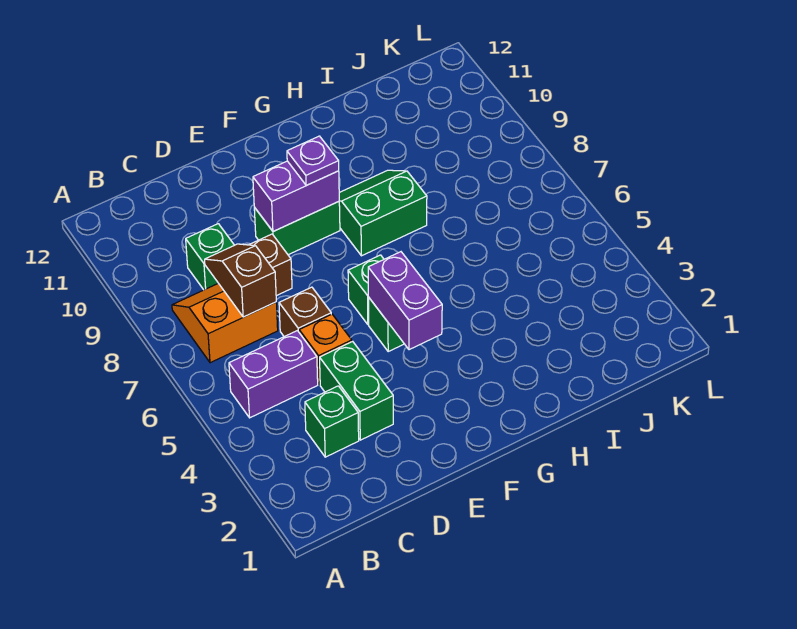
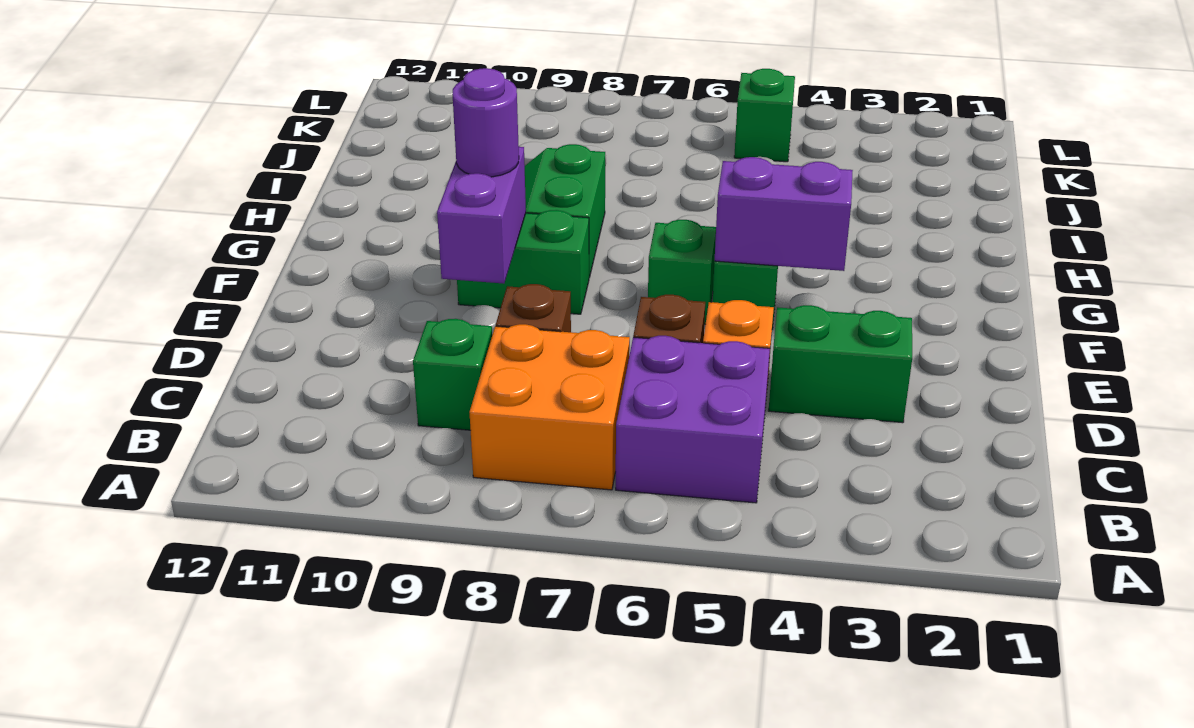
purple brick B5:C5 level 1 -> purple brick B5:C6 level 1
orange slope B7:C8 level 1 top 7 -> orange brick B7:C8 level 1
green brick C3 level 1 -> green brick K5 level 1
brown slope C7:C8 level 2 top 7 -> none
green brick E9:F9 level 1 -> green brick F8:F9 level 1
purple plate F9 level 3 -> purple round brick F9 level 3

